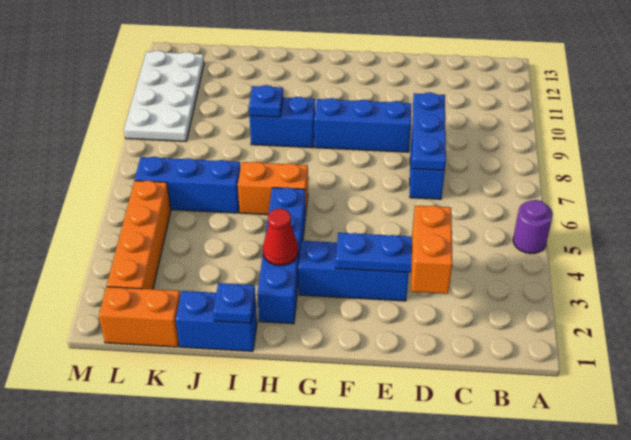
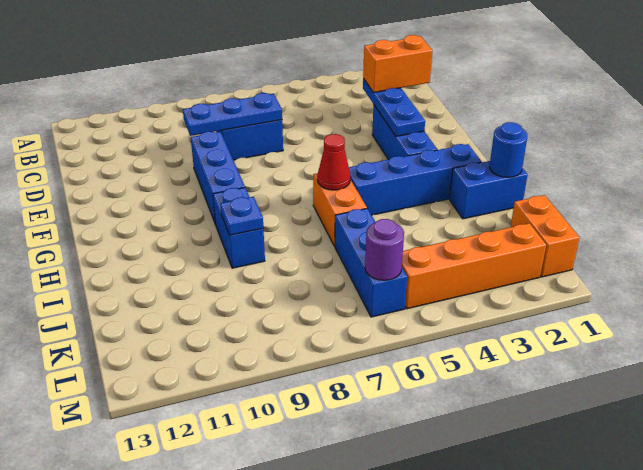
purple round brick A5 level 1 -> purple round brick L6 level 2
red cone H3 level 2 -> red cone H6 level 2
blue brick I1:J1 level 1 -> blue brick I1:I2 level 1
blue plate I1 level 2 -> blue round brick I1 level 2
white plate L9:M12 level 1 -> none

